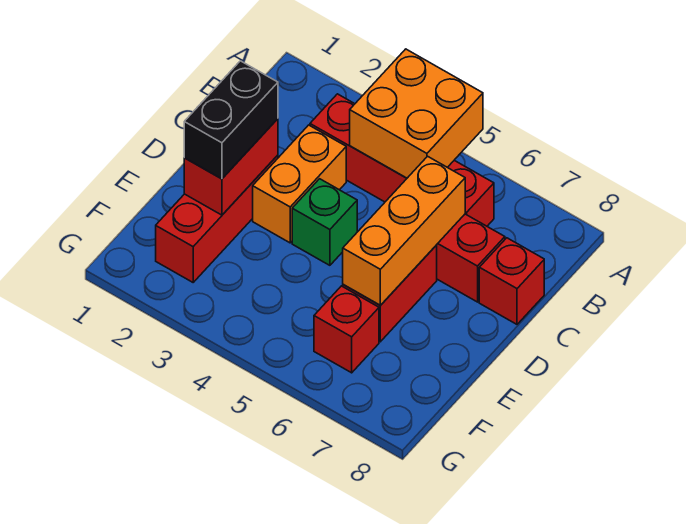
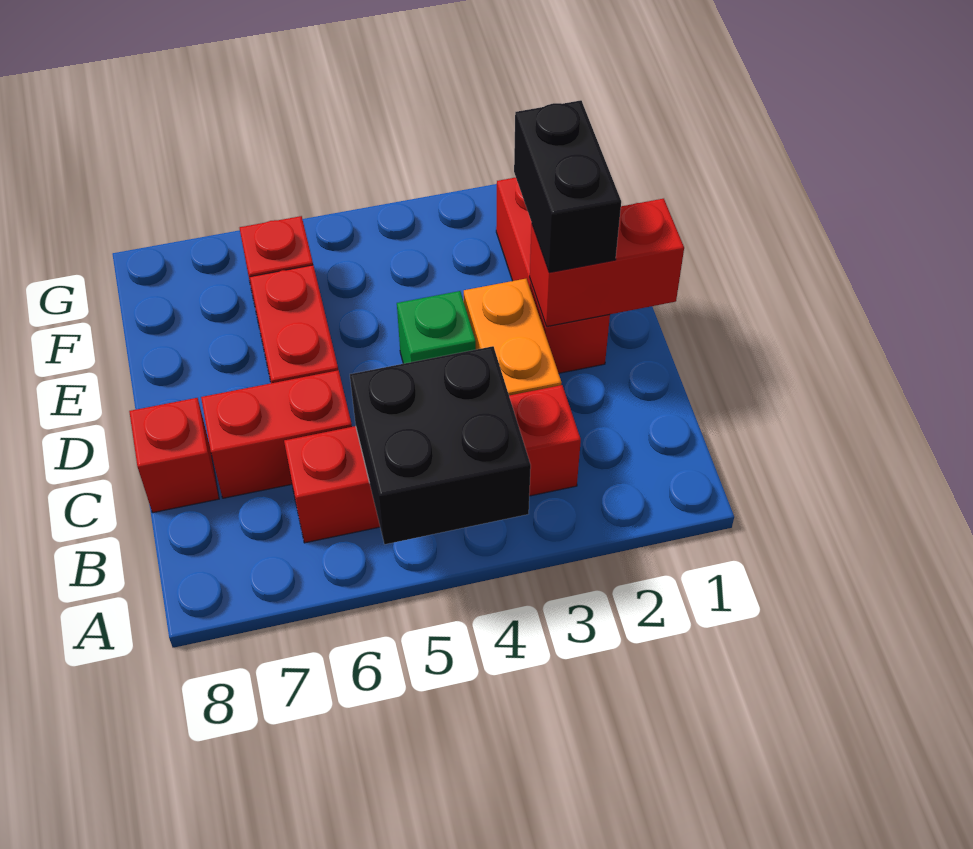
orange brick A4:B5 level 2 -> black brick A4:B5 level 2
orange brick C6:E6 level 2 -> none
red brick D2:E2 level 2 -> red brick D1:D2 level 2

